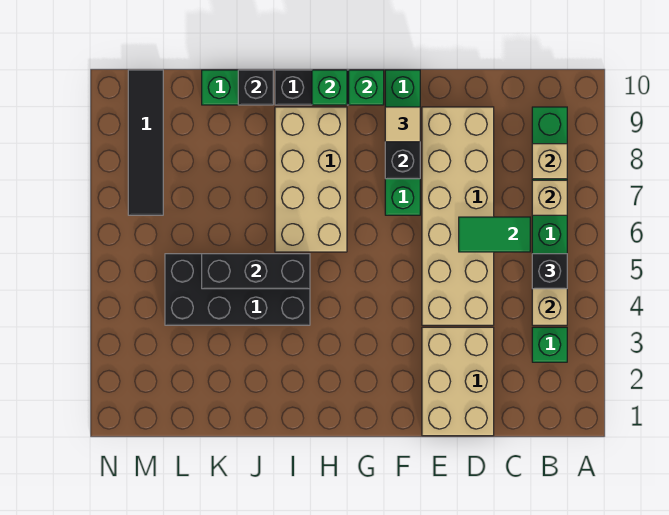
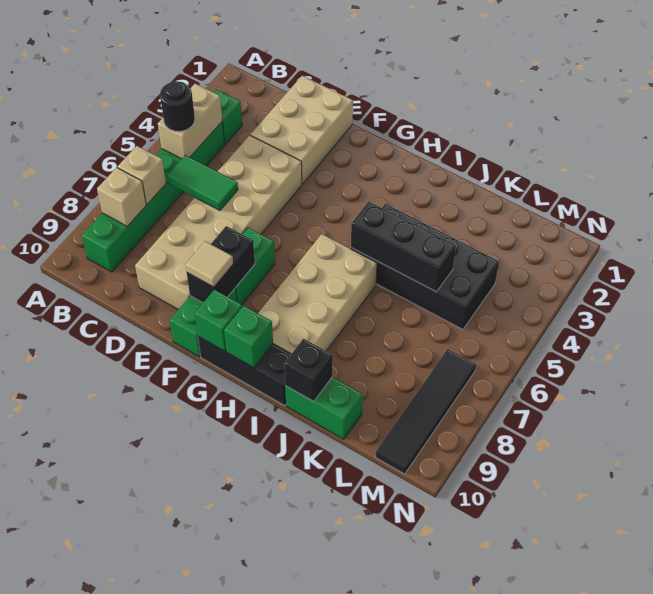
black brick B5 level 3 -> black round brick B5 level 3

